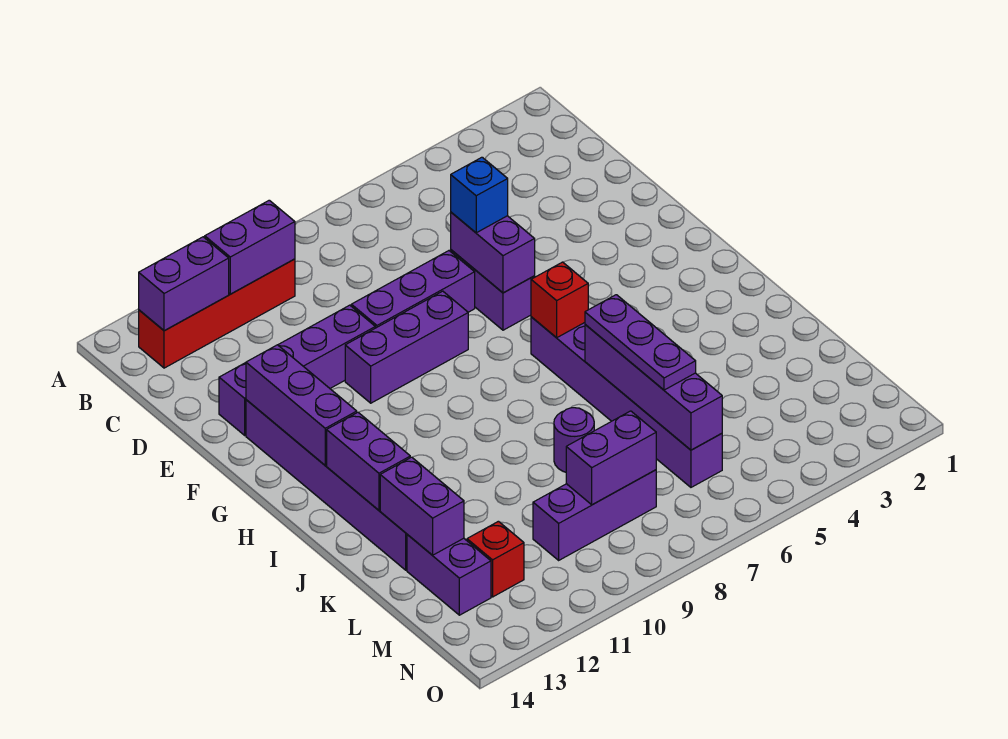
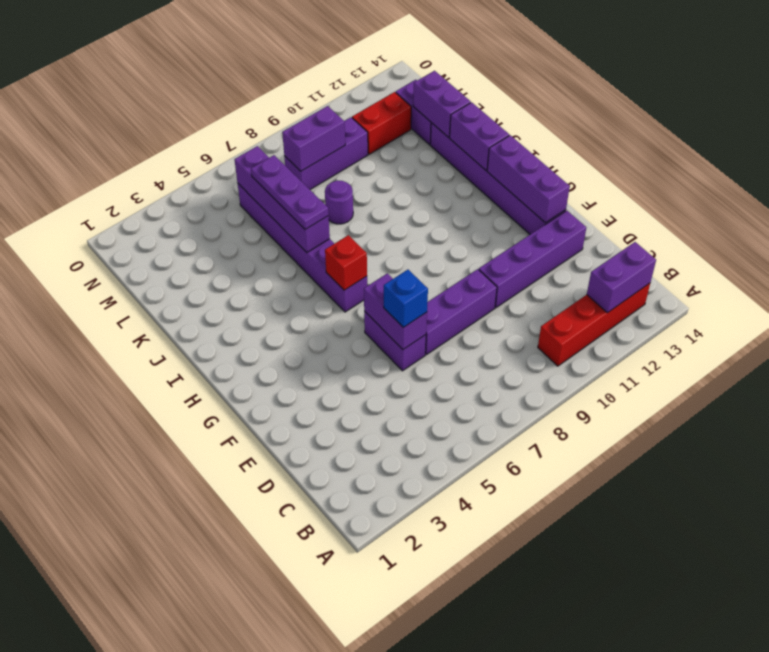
purple brick B10:B11 level 2 -> none
purple brick F8:F10 level 1 -> none
red brick M12 level 1 -> red brick M11:M12 level 1

